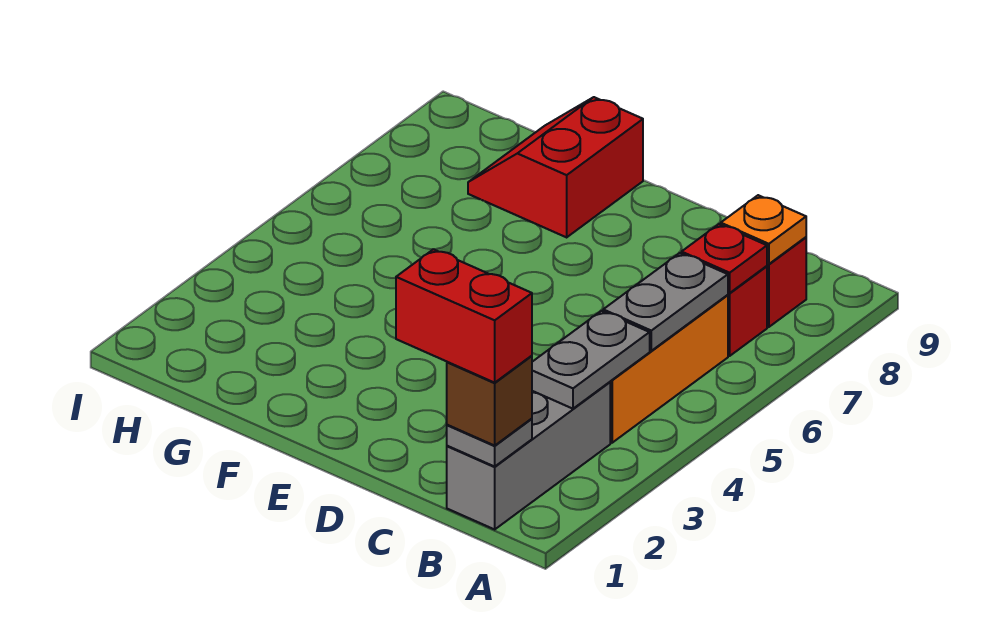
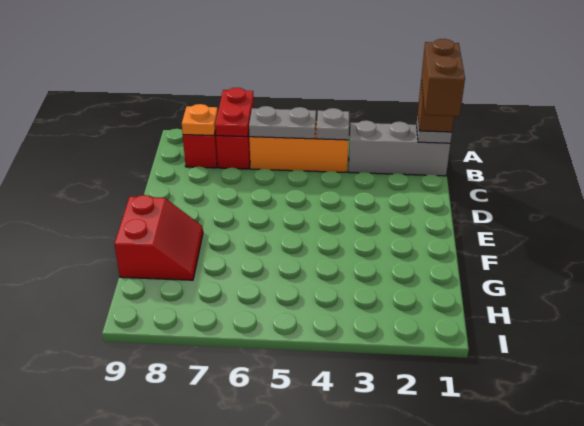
red brick B1:C1 level 4 -> brown brick B1:C1 level 4
grey plate B3:B4 level 2 -> grey plate B4 level 2
red plate B7 level 2 -> red plate A7:B7 level 2
red slope F8:G9 level 1 top F -> red slope F8:G9 level 1 top 9

